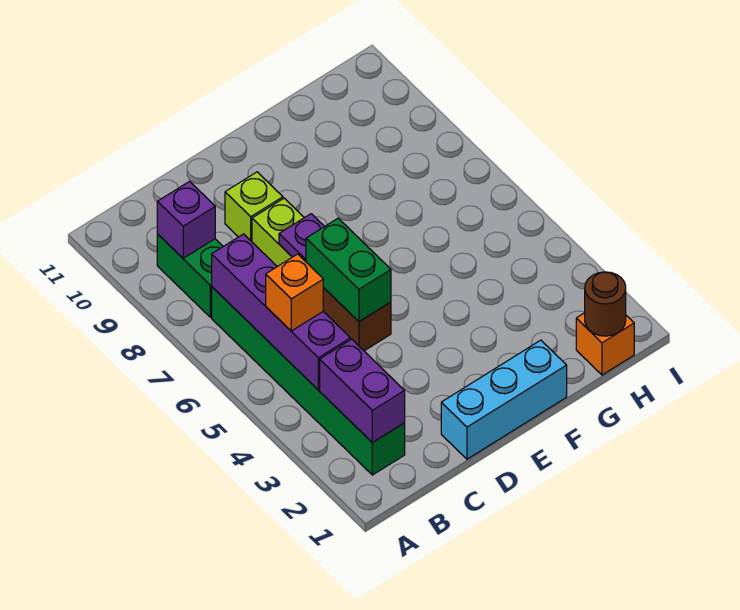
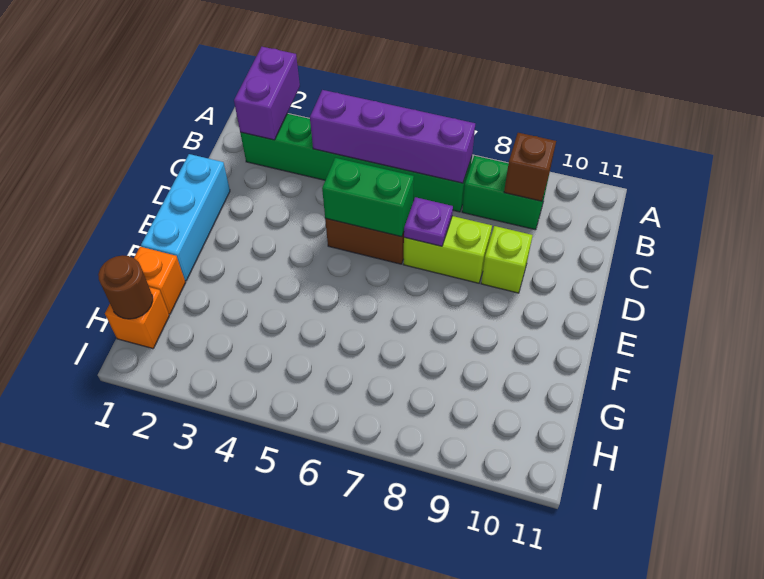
purple brick B2:B3 level 2 -> purple brick A2:B2 level 2
orange brick B5 level 3 -> orange brick G1 level 1
purple brick B9 level 2 -> brown brick B9 level 2

